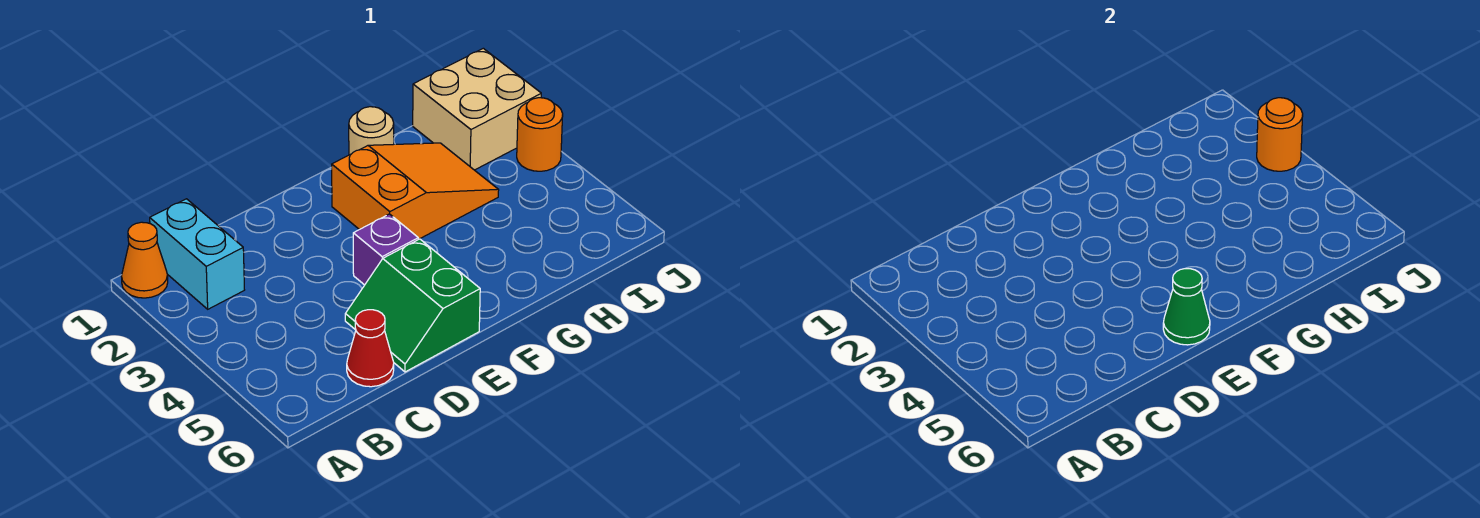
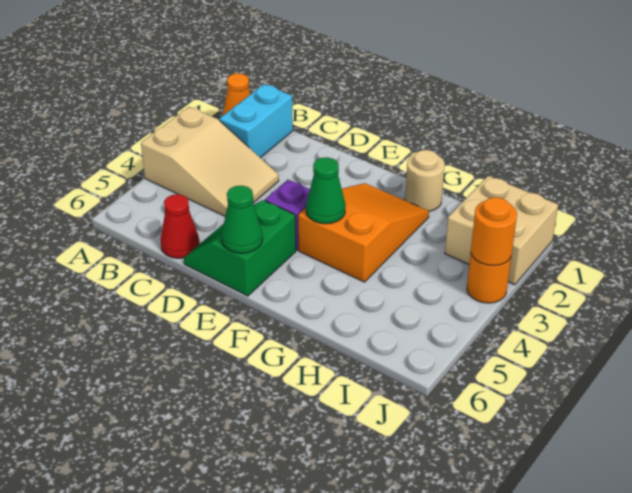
none -> tan slope A3:C4 level 1 top A
orange slope F2:H3 level 1 top F -> orange slope F2:G4 level 1 top 4
none -> green cone F4 level 2

